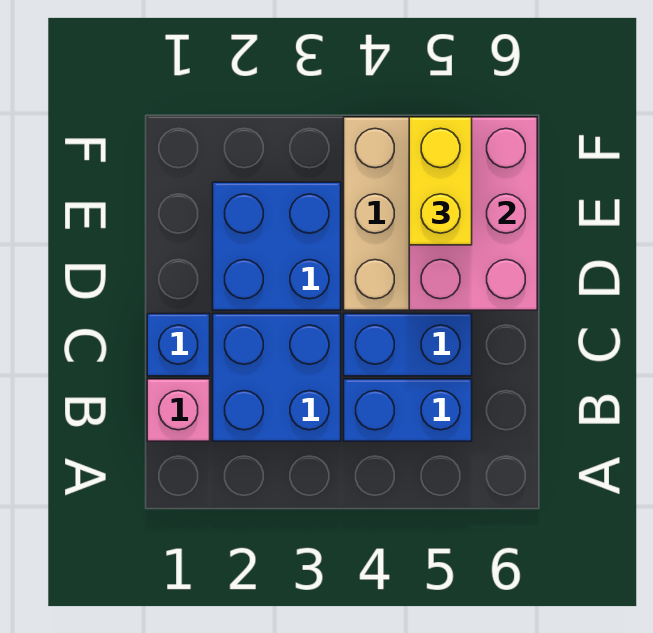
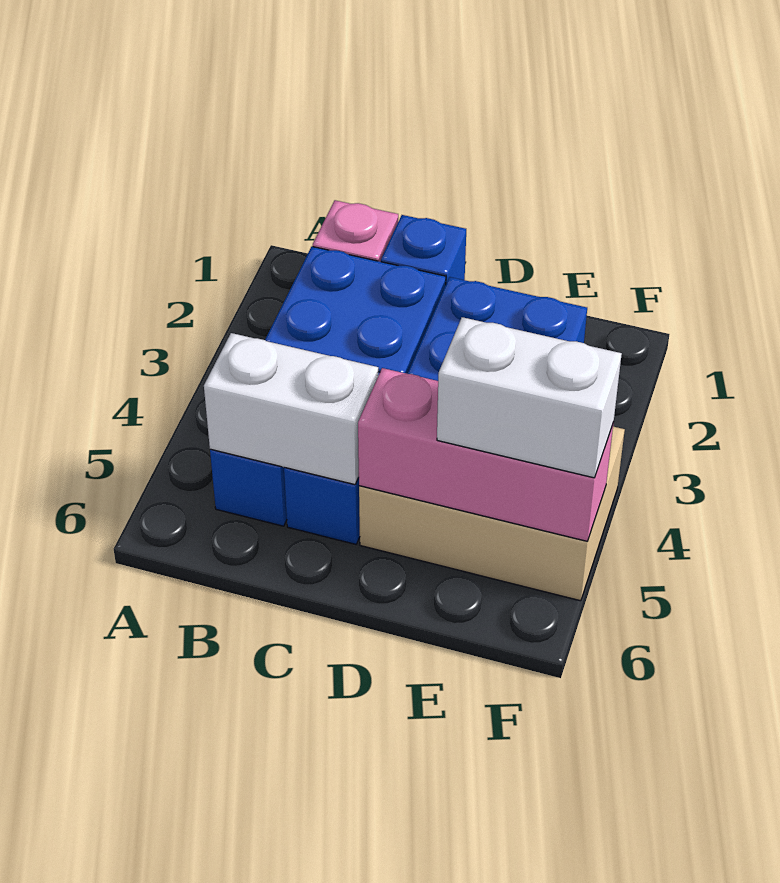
none -> white brick B5:C5 level 2
pink brick D5:F6 level 2 -> pink brick D5:F5 level 2
yellow brick E5:F5 level 3 -> white brick E5:F5 level 3

